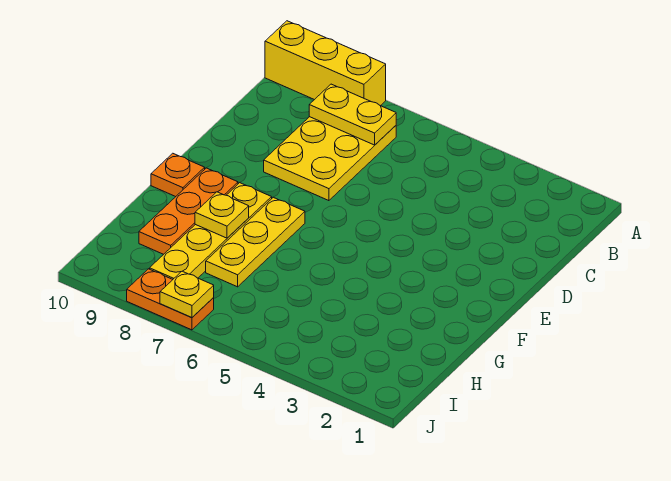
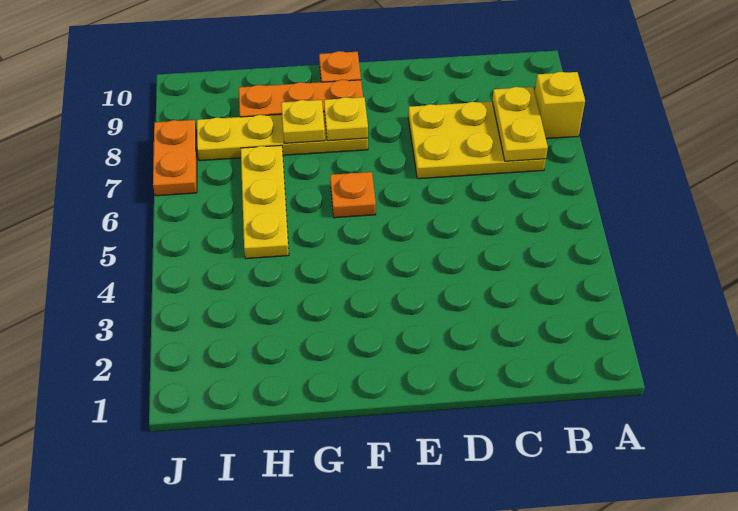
yellow brick A8:A10 level 1 -> yellow brick A8 level 1
none -> orange plate F6 level 1
yellow plate F7:H7 level 1 -> yellow plate H5:H7 level 1
yellow plate J7 level 2 -> yellow plate F8 level 2

